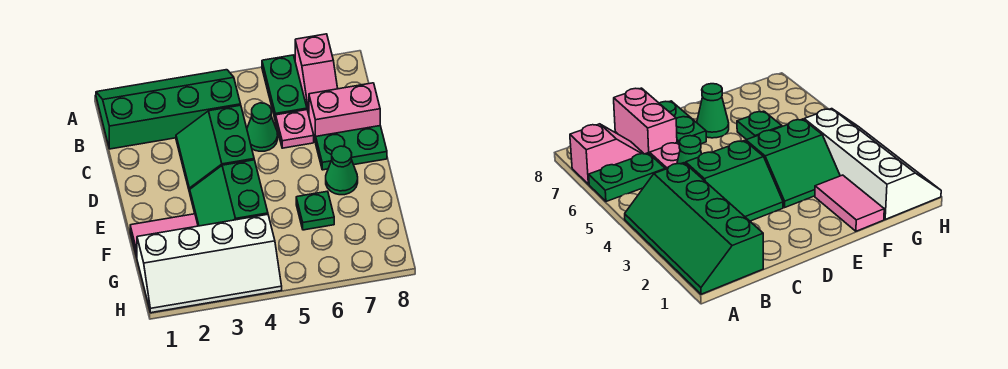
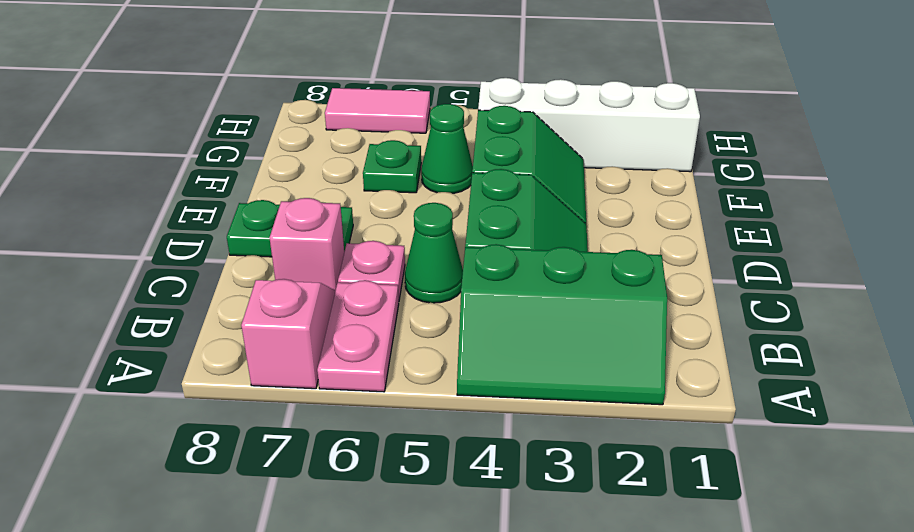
green slope A1:B4 level 1 top B -> green slope A2:B4 level 1 top B
green plate A6:B6 level 1 -> pink plate A6:B6 level 1
pink brick C7:C8 level 1 -> pink brick C7 level 1
green cone E7 level 1 -> green cone F5 level 1
pink tile F1:F2 level 1 -> pink tile H6:H7 level 1

